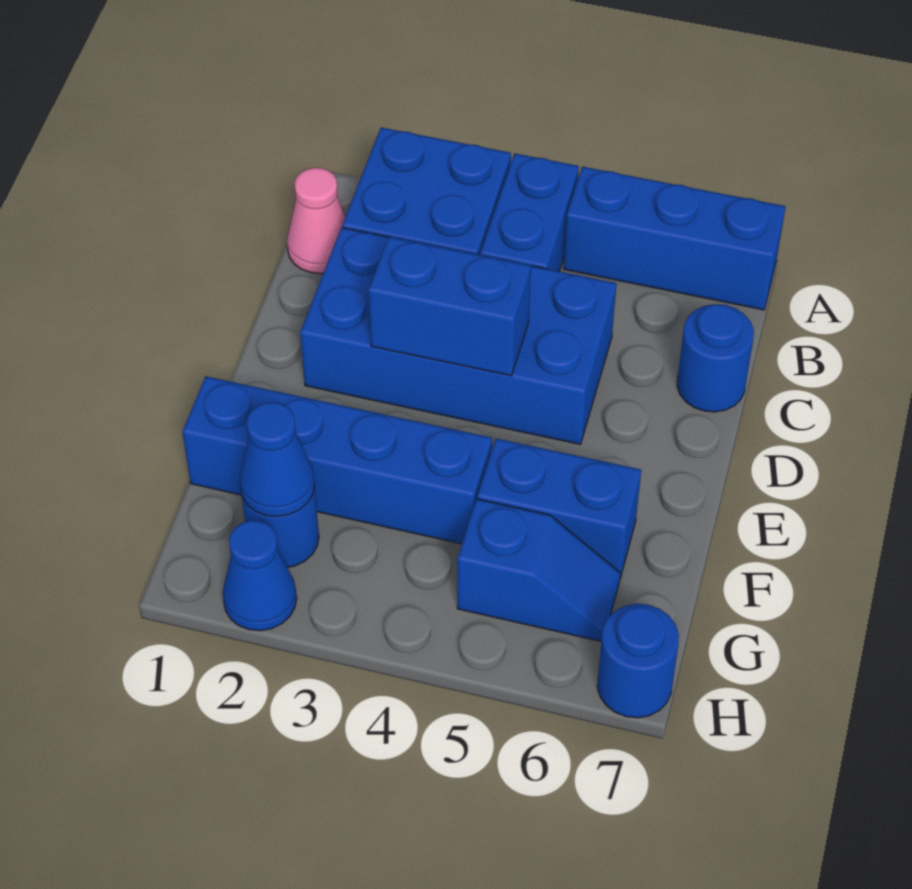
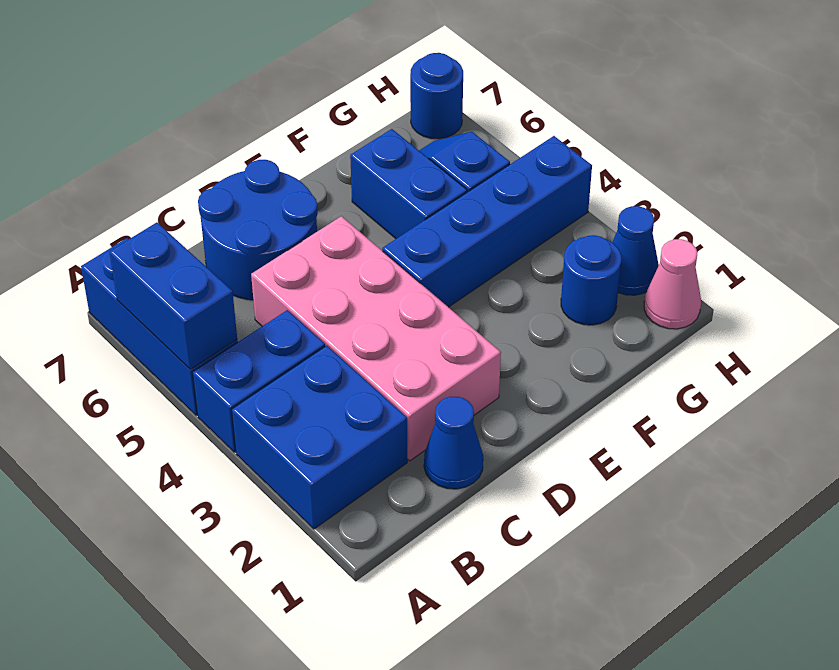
pink cone B1 level 1 -> pink cone H1 level 1
blue brick C2:D5 level 1 -> pink brick C2:D5 level 1
blue round brick C7 level 1 -> blue round brick C6:D7 level 1
blue brick D3:D4 level 2 -> blue brick A5:A6 level 2
blue brick F1:F4 level 1 -> blue brick E4:H4 level 1
blue cone G2 level 2 -> blue cone C1 level 1

